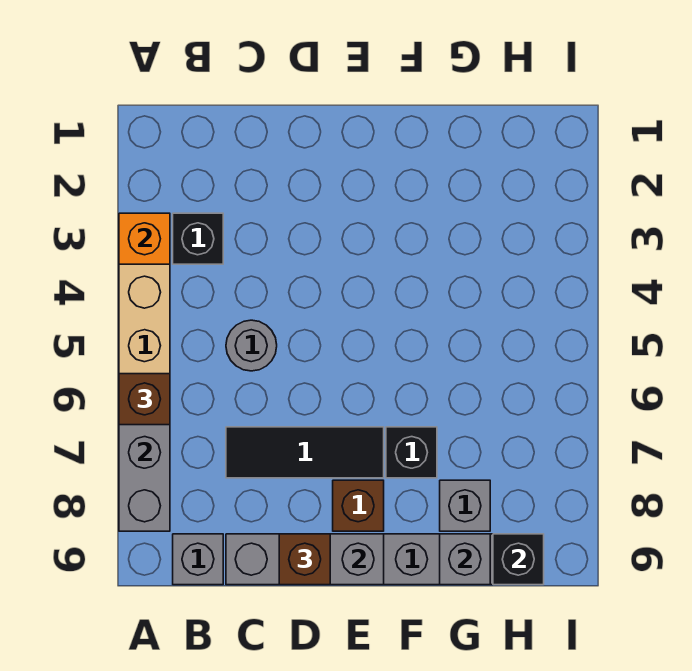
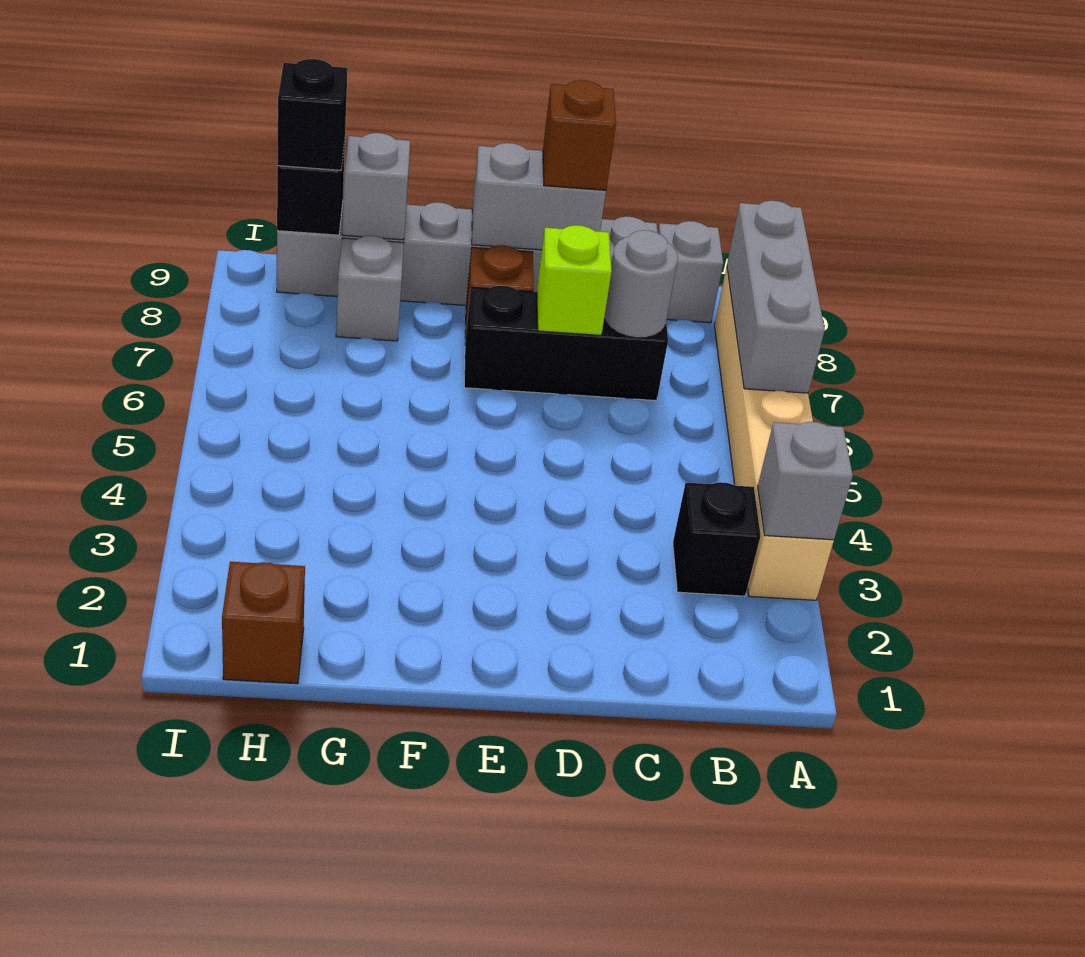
orange brick A3 level 2 -> grey brick A3 level 2
brown brick A6 level 3 -> brown brick H1 level 1
grey round brick C5 level 1 -> grey round brick C7 level 2
black tile C7:E7 level 1 -> black brick C7:E7 level 1
none -> lime brick D7 level 2
black brick F7 level 1 -> black brick H9 level 3

